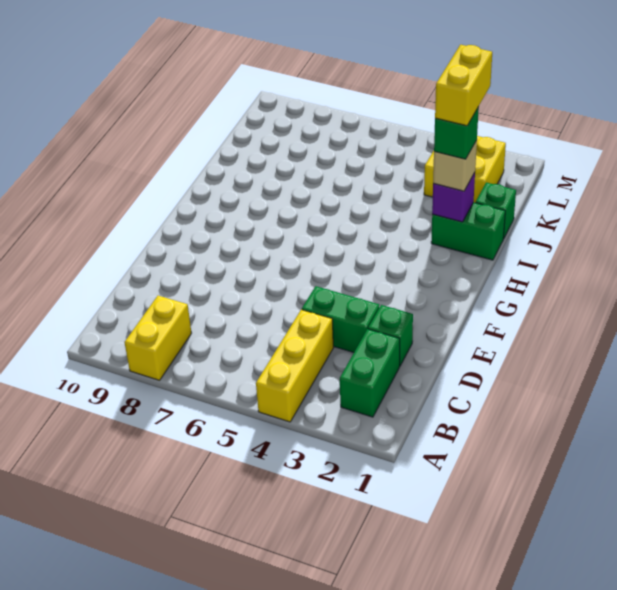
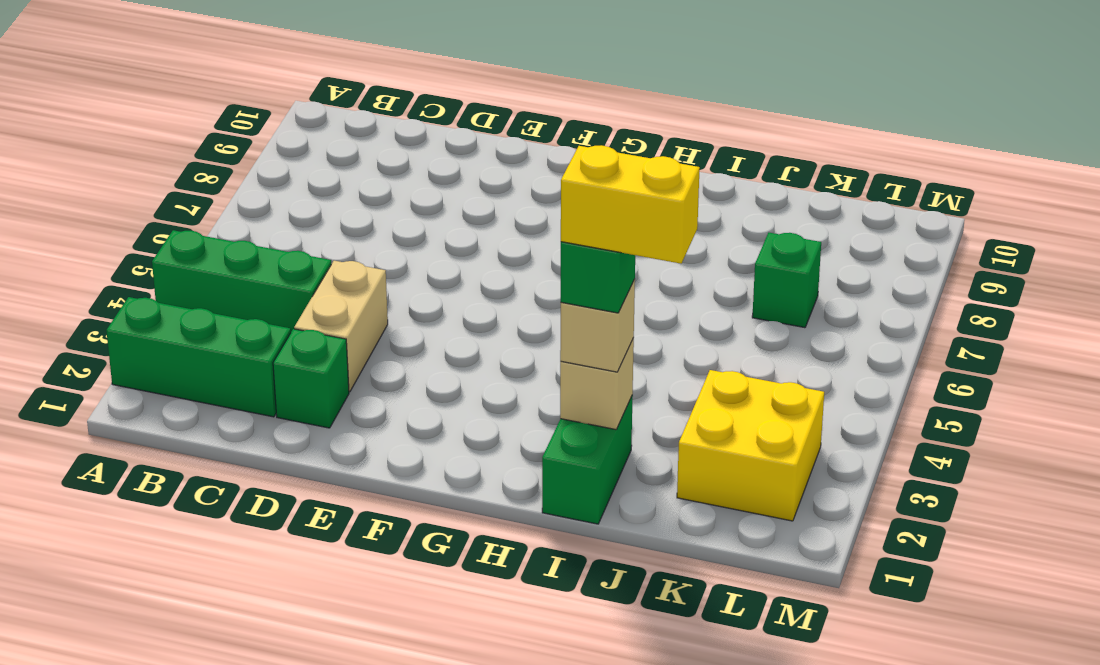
yellow brick A4:C4 level 1 -> green brick A4:C4 level 1
yellow brick A8:B8 level 1 -> none
green brick B2:C2 level 1 -> green brick A2:C2 level 1
green brick D3:D4 level 1 -> tan brick D3:D4 level 1
purple brick I2 level 2 -> tan brick I2 level 2
green brick J1 level 1 -> green brick K7 level 1

